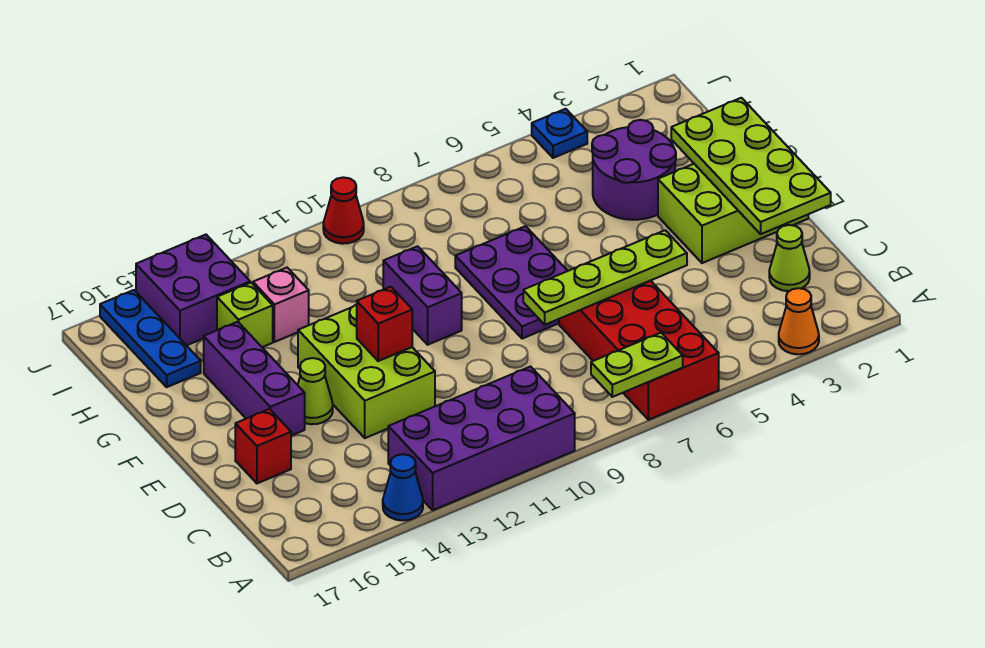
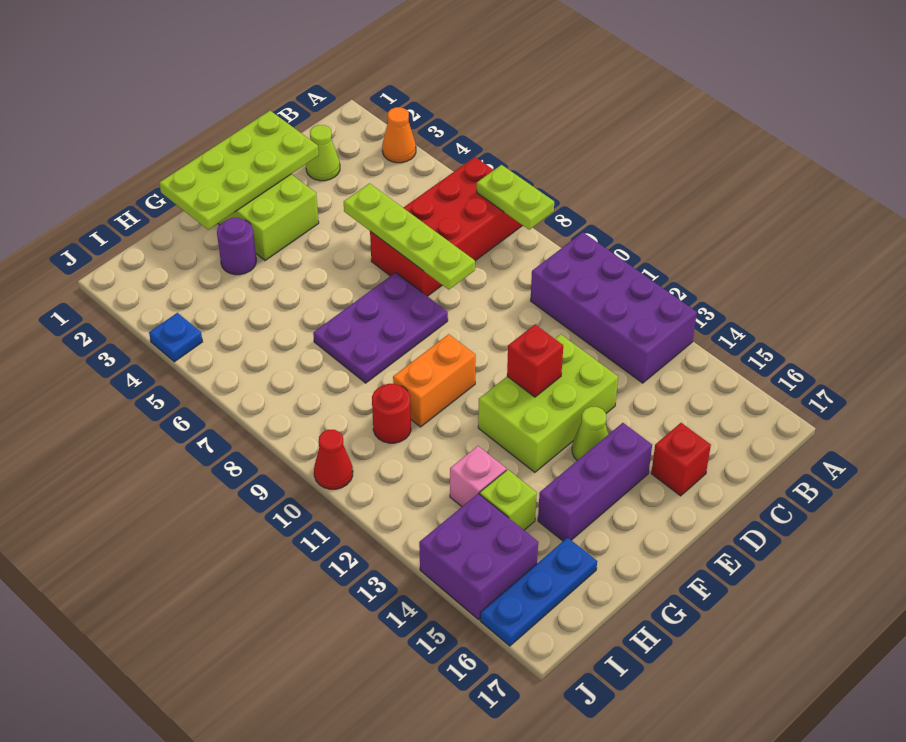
blue cone A14 level 1 -> none
purple brick F10:G10 level 1 -> orange brick F10:G10 level 1
purple round brick G3:H4 level 1 -> purple round brick G3 level 1
none -> red round brick H10 level 1

